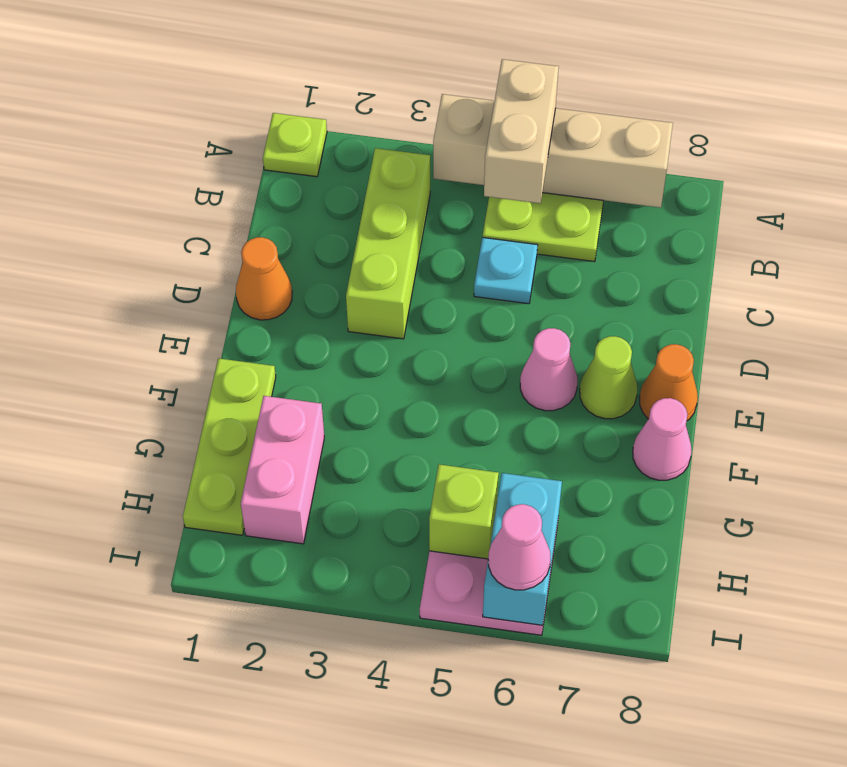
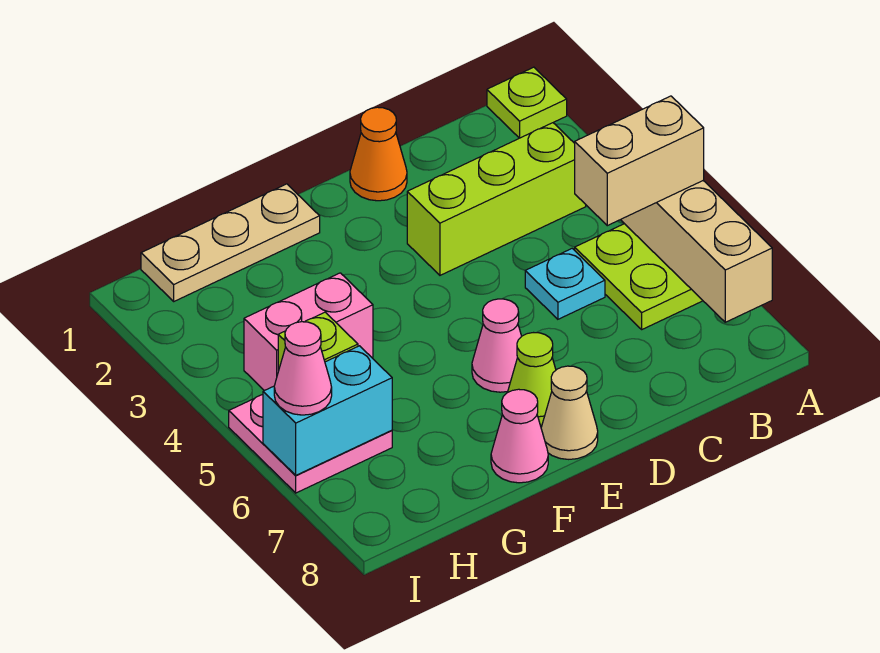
orange cone E8 level 1 -> tan cone E8 level 1
lime plate F1:H1 level 1 -> tan plate F1:H1 level 1
pink brick G2:H2 level 1 -> pink brick G4:H4 level 1

